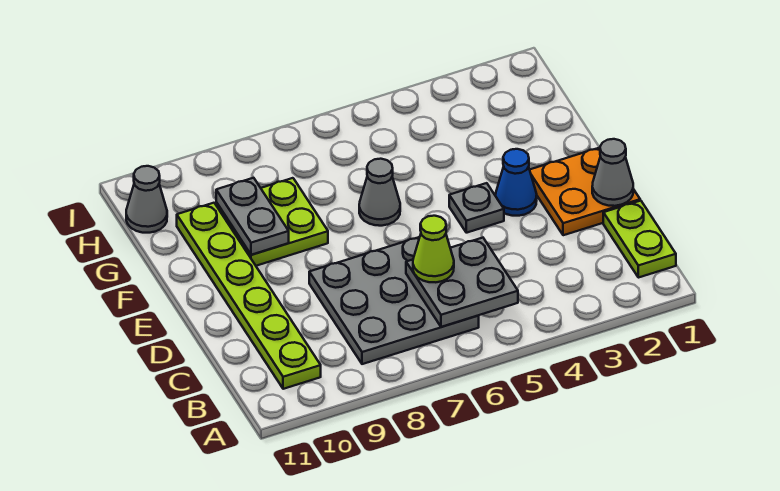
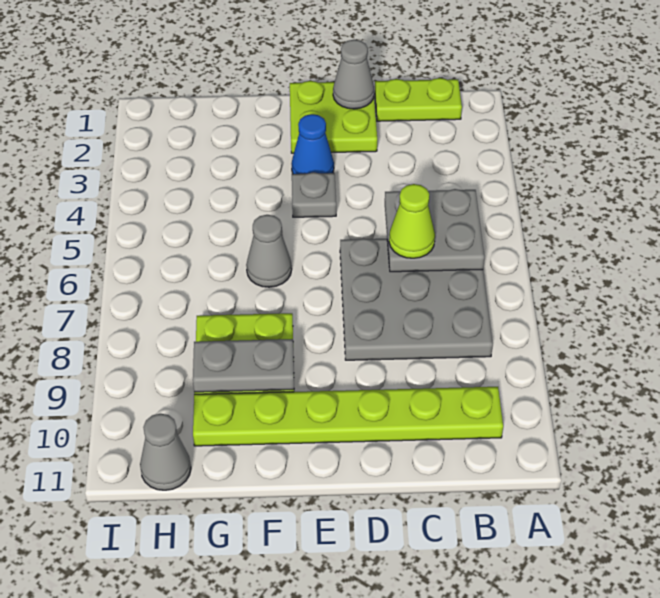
orange plate D1:E2 level 1 -> lime plate D1:E2 level 1

